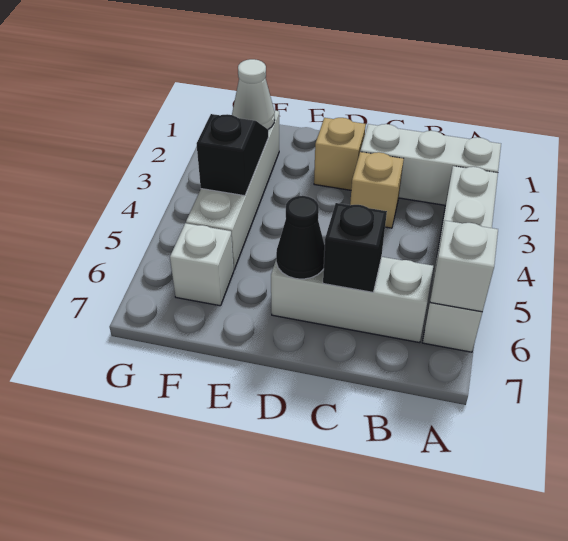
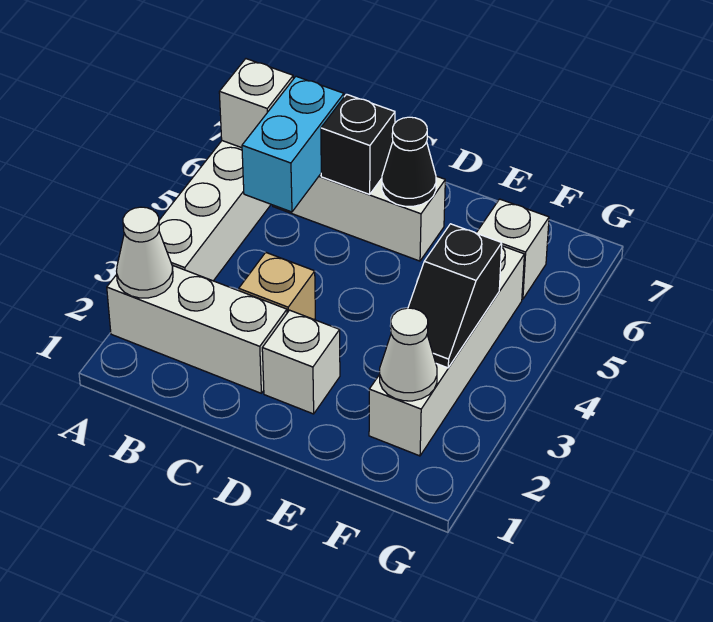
none -> white cone A2 level 2
none -> cyan brick B5:B6 level 2
tan brick D2 level 1 -> white brick D2 level 1

